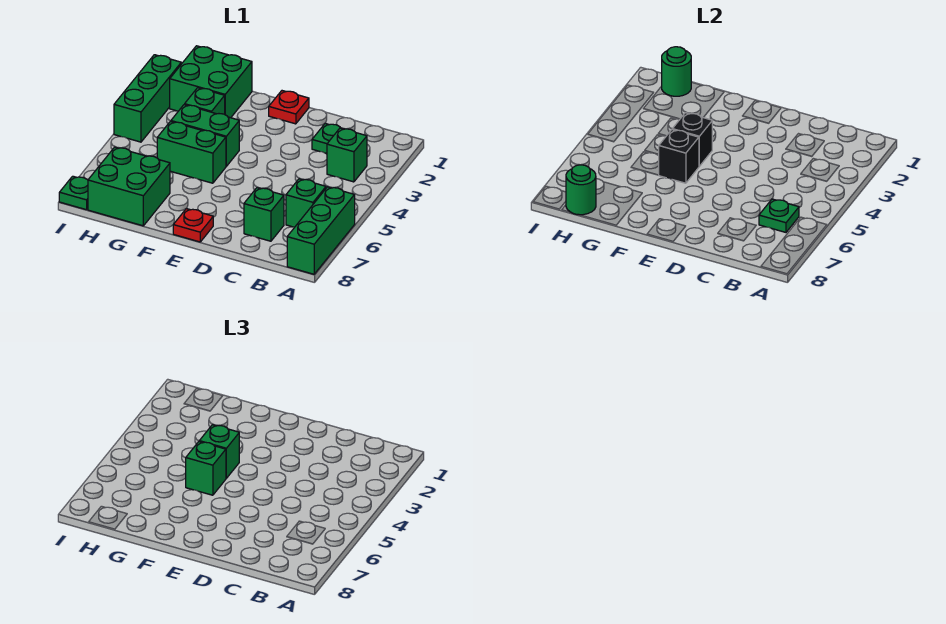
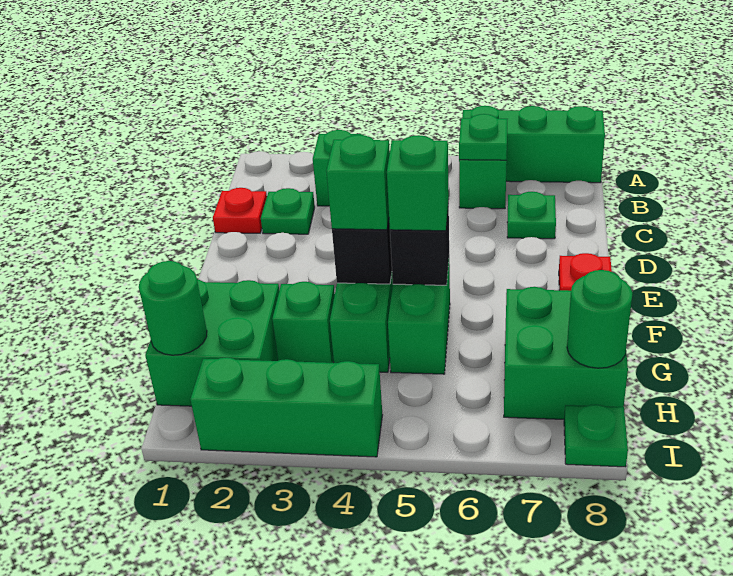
green brick C7 level 1 -> green plate C7 level 1
red plate E1 level 1 -> red plate C1 level 1

